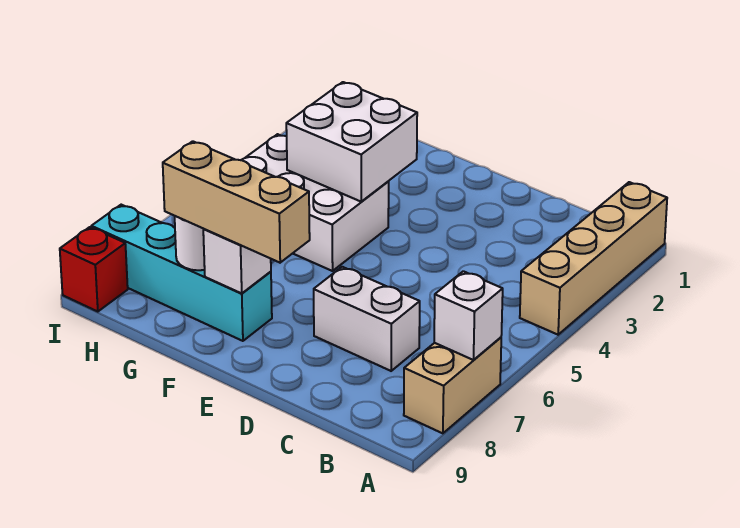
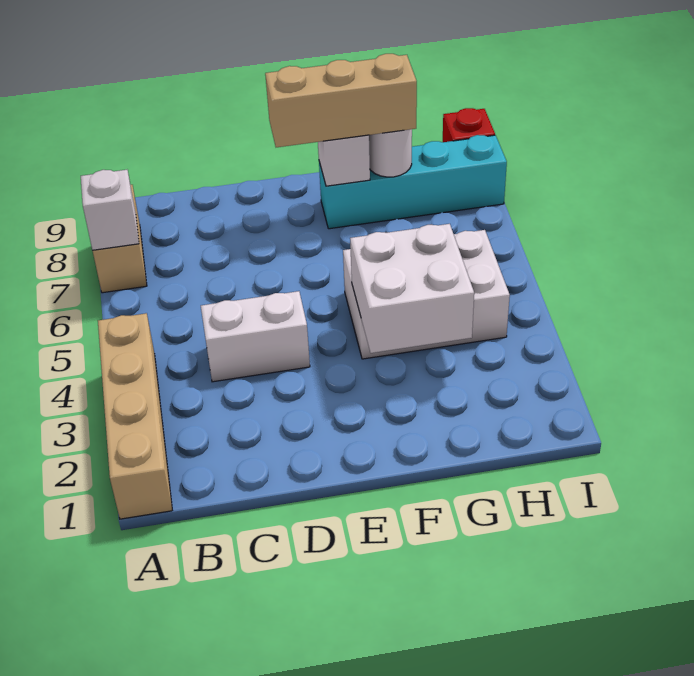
white brick C7:D7 level 1 -> white brick C4:D4 level 1

